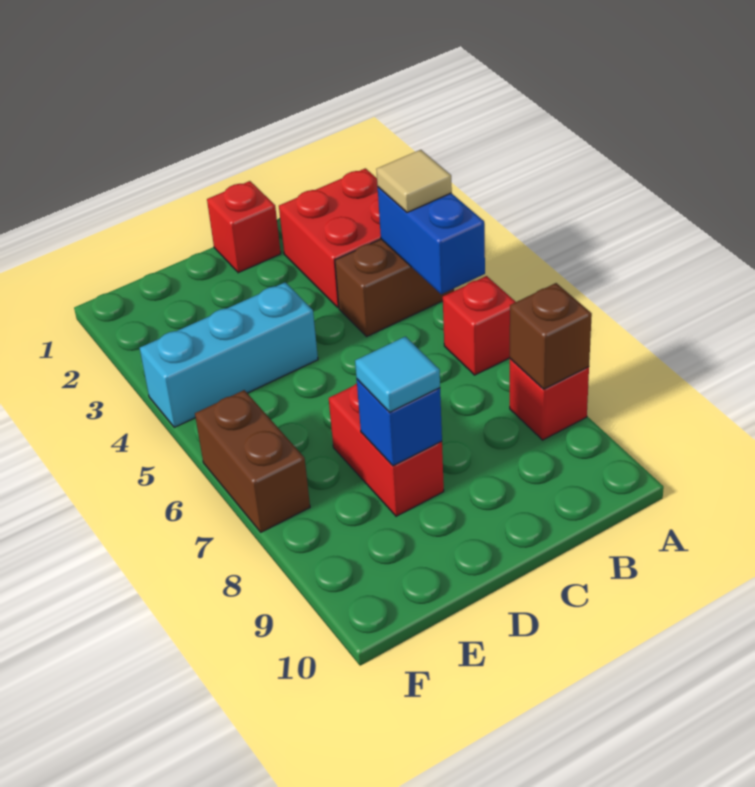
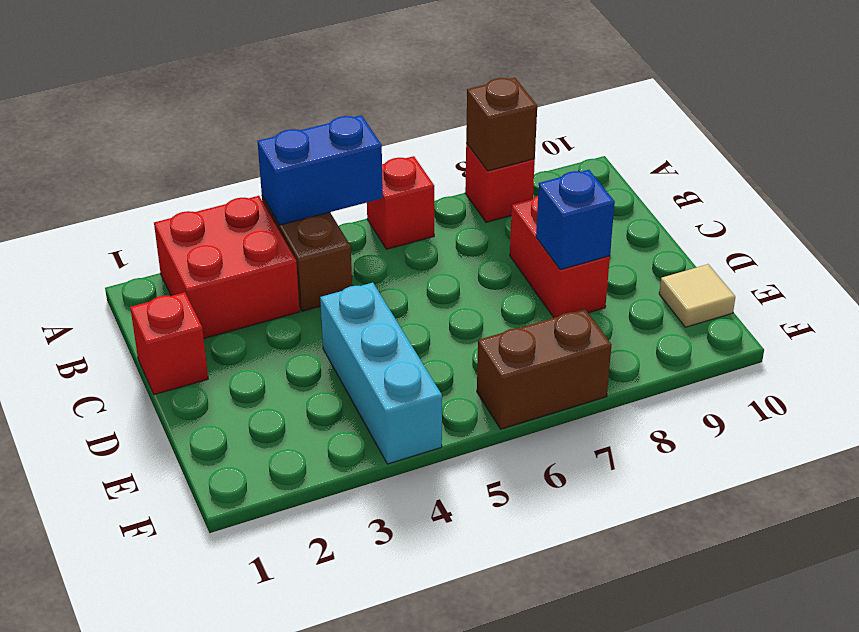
tan tile A4 level 3 -> tan tile E10 level 1
red brick D7:D8 level 1 -> red brick C8:D8 level 1
cyan tile D8 level 3 -> none

